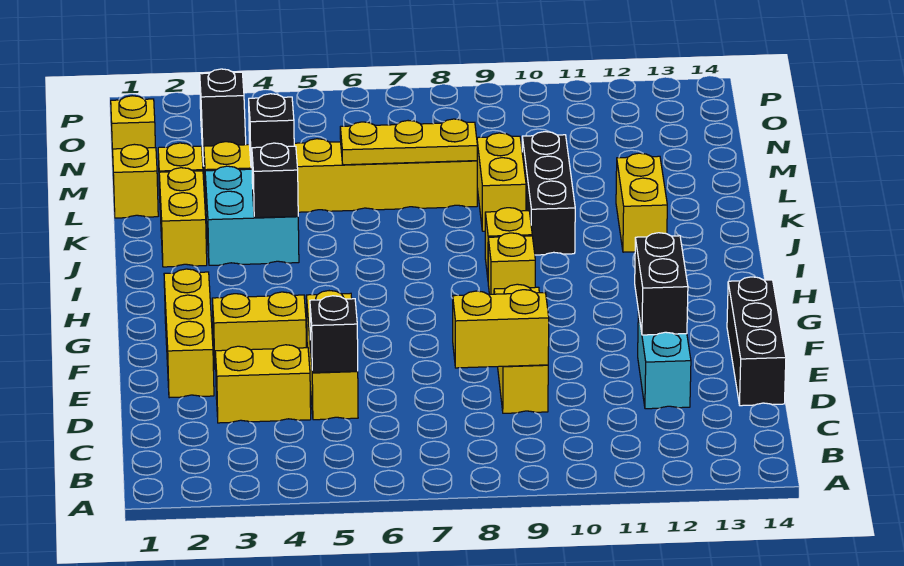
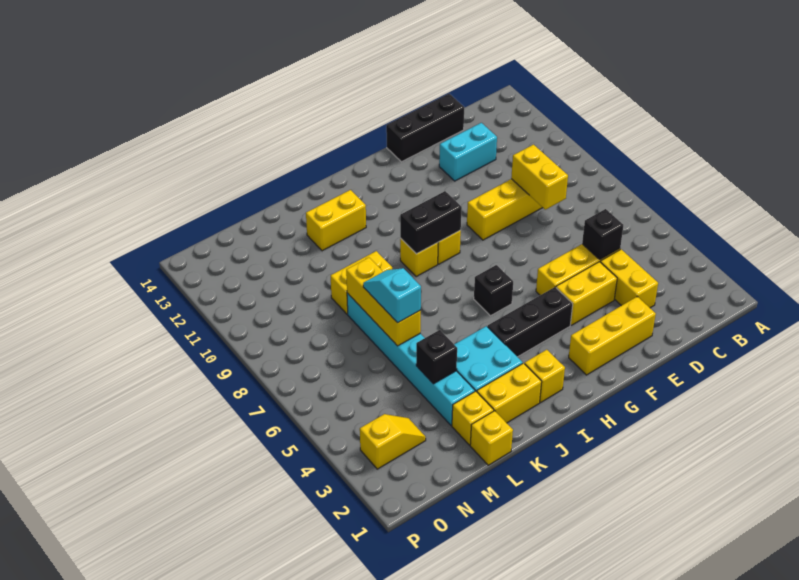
black brick E12:F12 level 2 -> black brick H9:I9 level 2
yellow brick F3:F4 level 1 -> yellow brick E4:F4 level 1
black brick J4 level 2 -> black brick H6 level 1
black brick J10:L10 level 1 -> black brick G4:I4 level 1
yellow brick L3:L8 level 1 -> cyan brick L3:L8 level 1
yellow plate L6:L8 level 2 -> yellow brick L6:L8 level 2
none -> cyan slope L6:L7 level 3 top 6
yellow brick N1 level 1 -> yellow brick I2 level 1
black slope N3:O3 level 1 top O -> yellow slope N3:O3 level 1 top O

